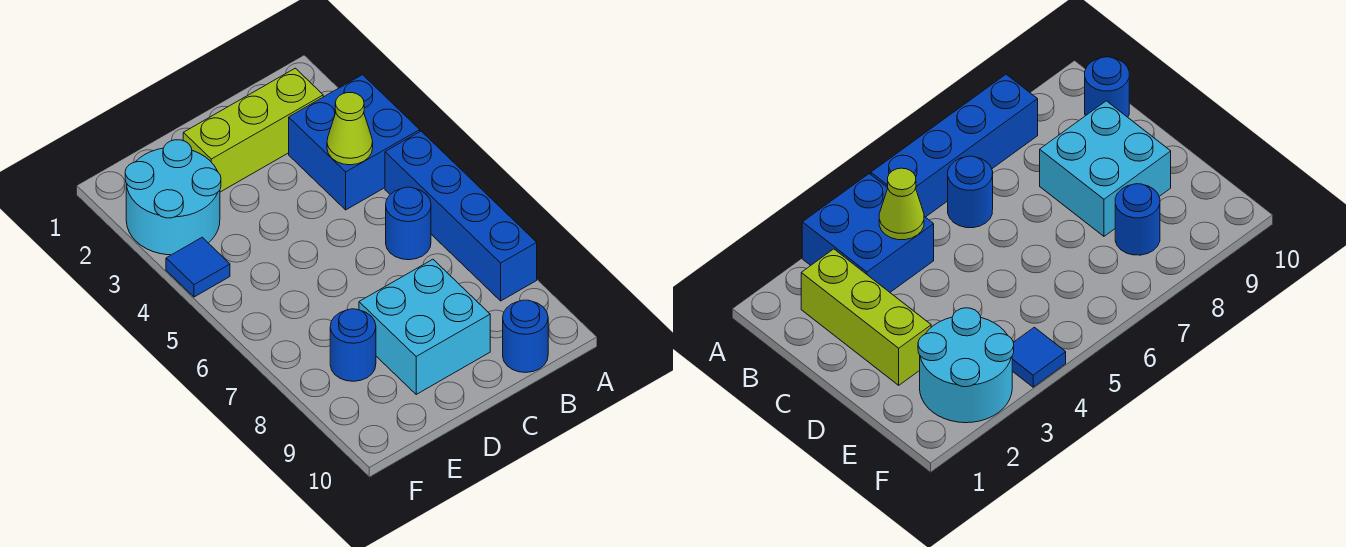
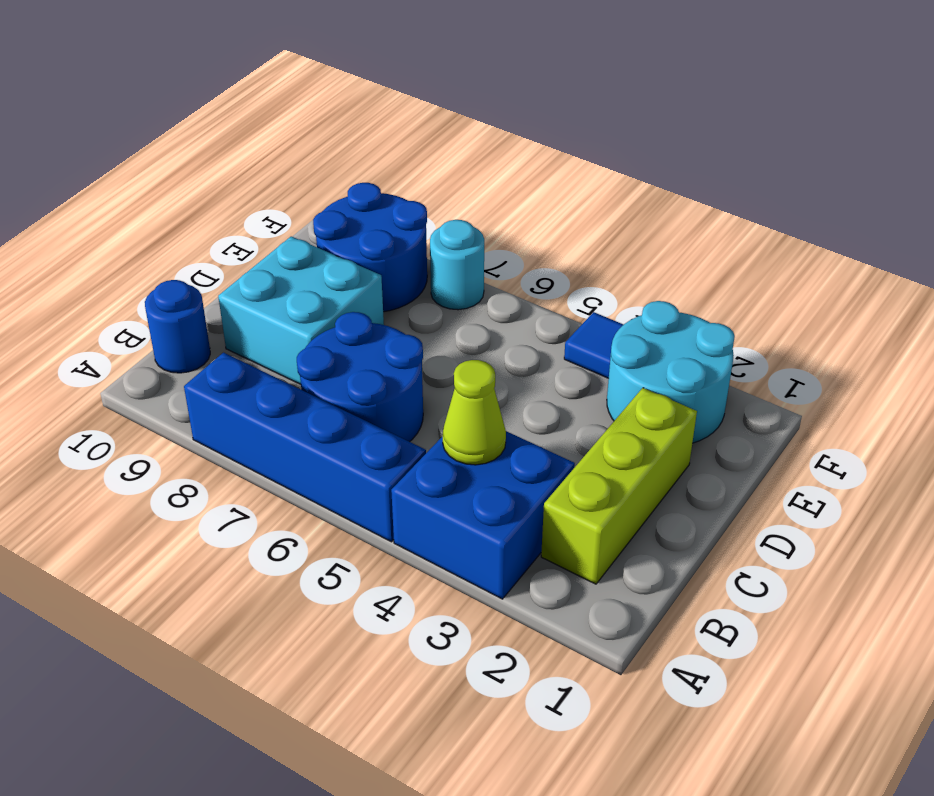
blue round brick B6 level 1 -> blue round brick B6:C7 level 1
blue round brick E8 level 1 -> blue round brick E8:F9 level 1
none -> cyan round brick F7 level 1

